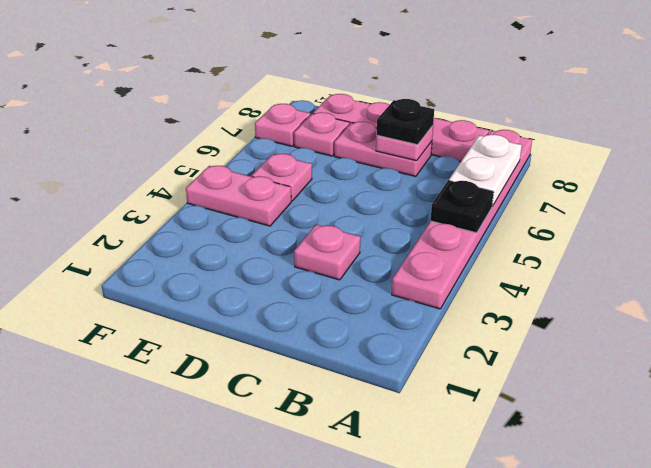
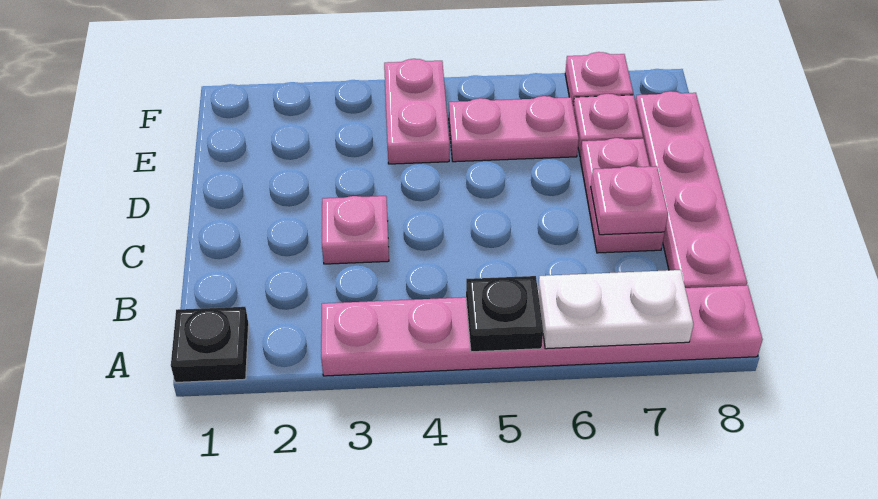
black plate C7 level 3 -> black plate A1 level 1
pink plate E5 level 1 -> pink plate E5:E6 level 1

